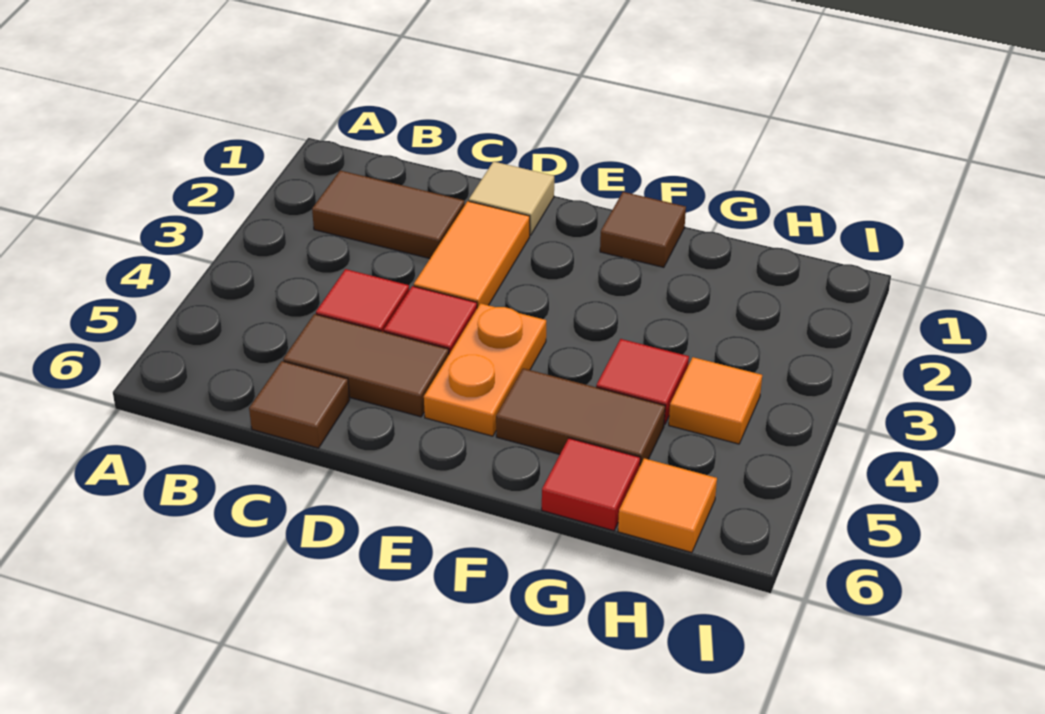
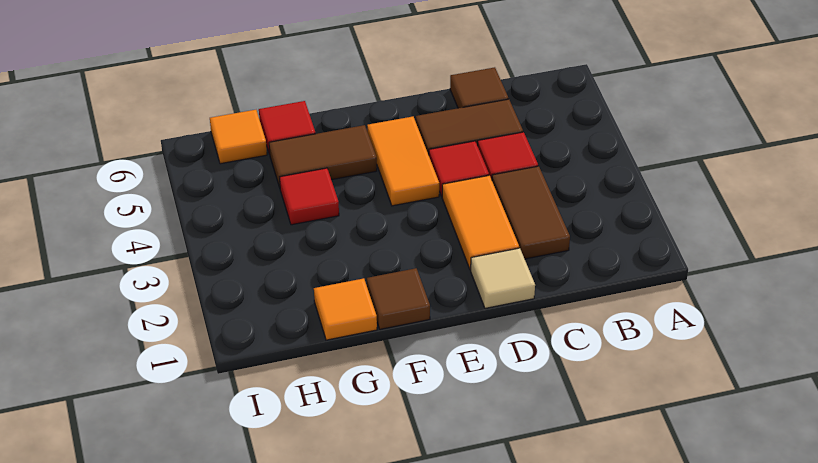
brown tile B2:C2 level 1 -> brown tile C2:C3 level 1
orange plate E4:E5 level 1 -> orange tile E4:E5 level 1
orange tile H4 level 1 -> orange tile G1 level 1

